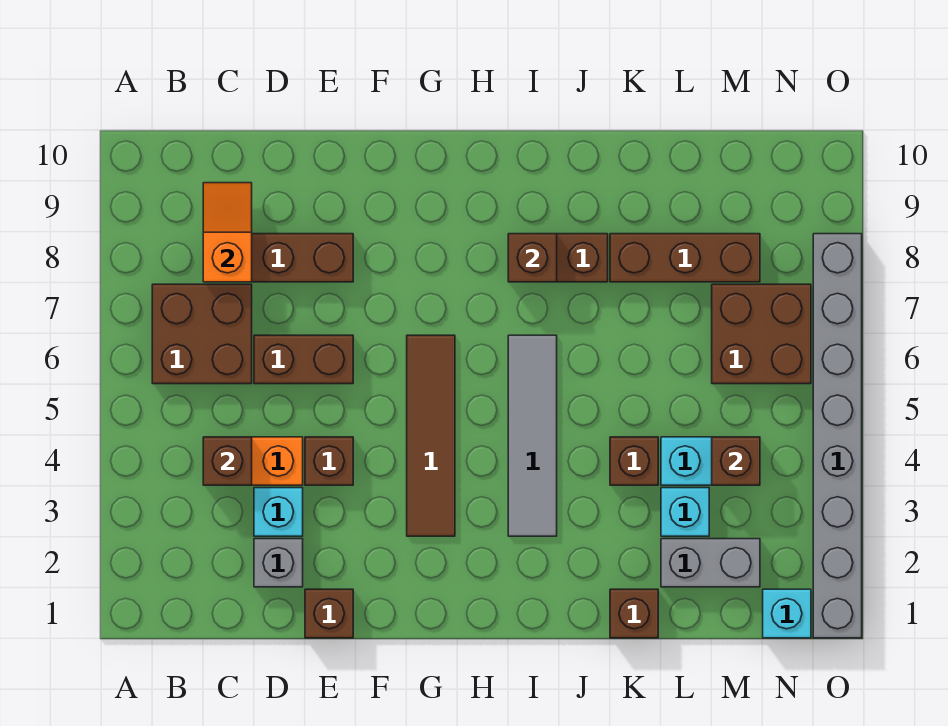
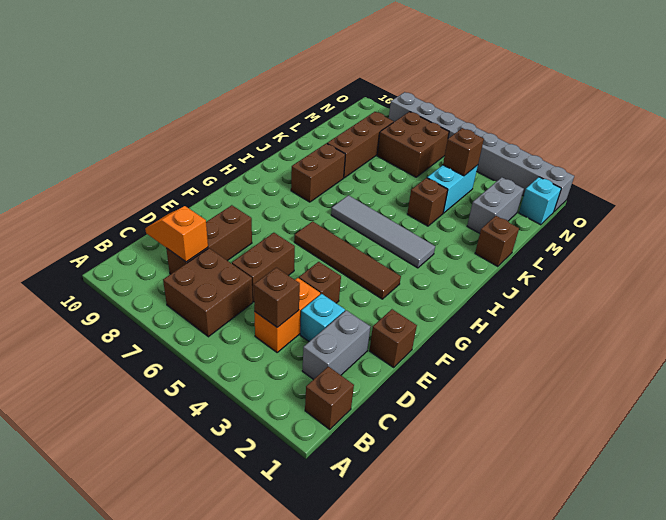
grey brick D2 level 1 -> grey brick C2:D2 level 1
brown brick I8 level 2 -> brown brick B1 level 1
cyan brick L3 level 1 -> none

